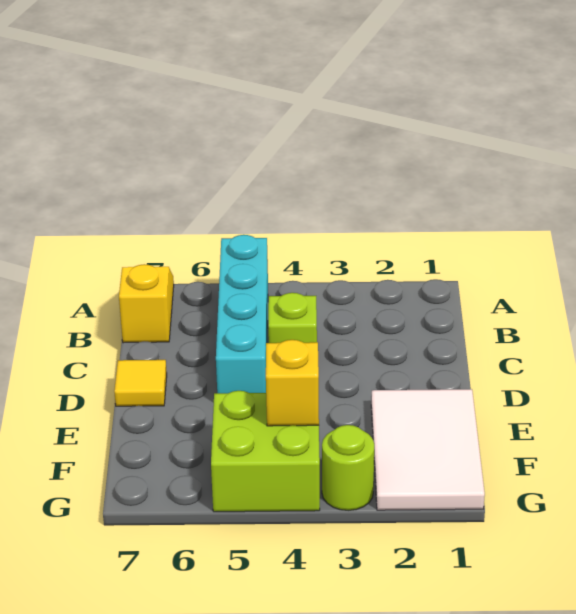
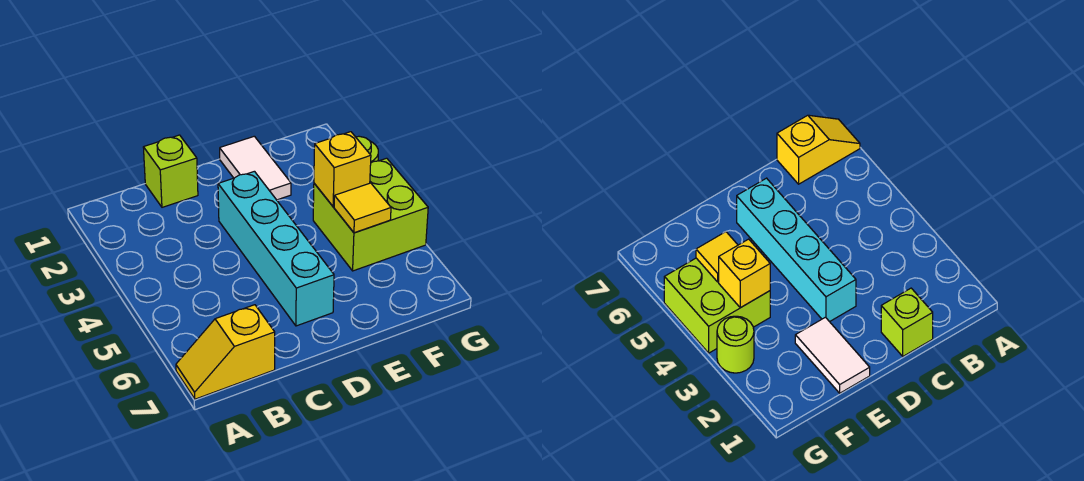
cyan brick A5:D5 level 1 -> cyan brick D3:D6 level 1
lime brick C4 level 1 -> lime brick C1 level 1
yellow tile D7 level 1 -> yellow tile F5 level 2
white tile E1:G2 level 1 -> white tile E1:E2 level 1

